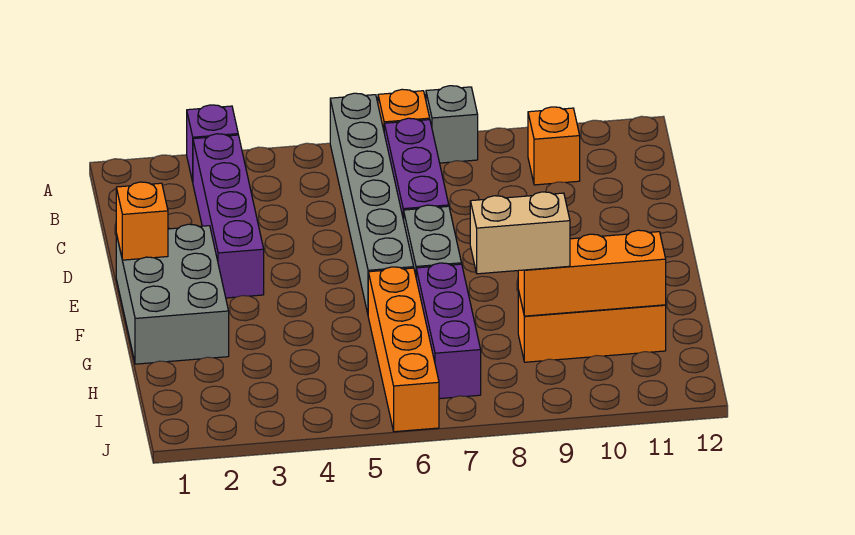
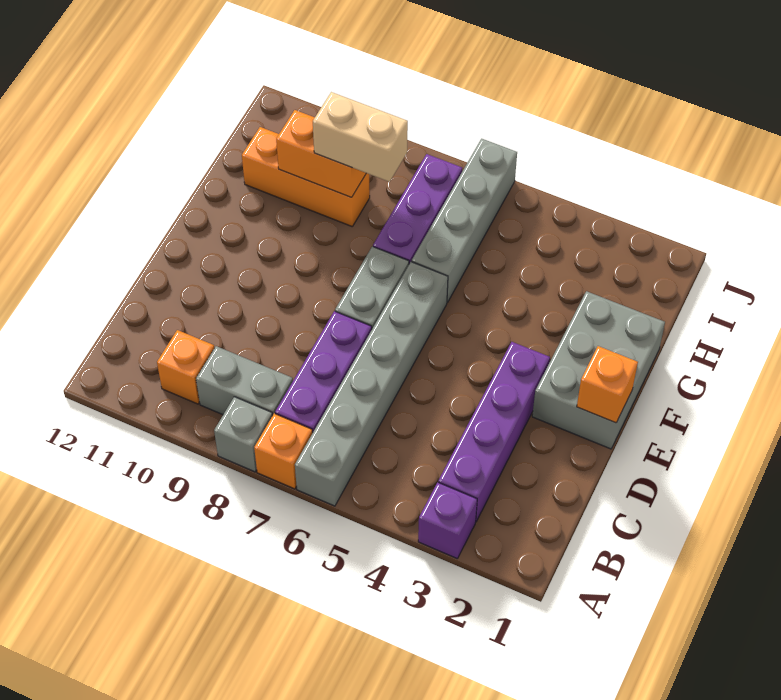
none -> grey brick B8:B9 level 1
orange brick G6:J6 level 1 -> grey brick G6:J6 level 1
orange brick H9:H11 level 2 -> orange brick H9:H10 level 2

